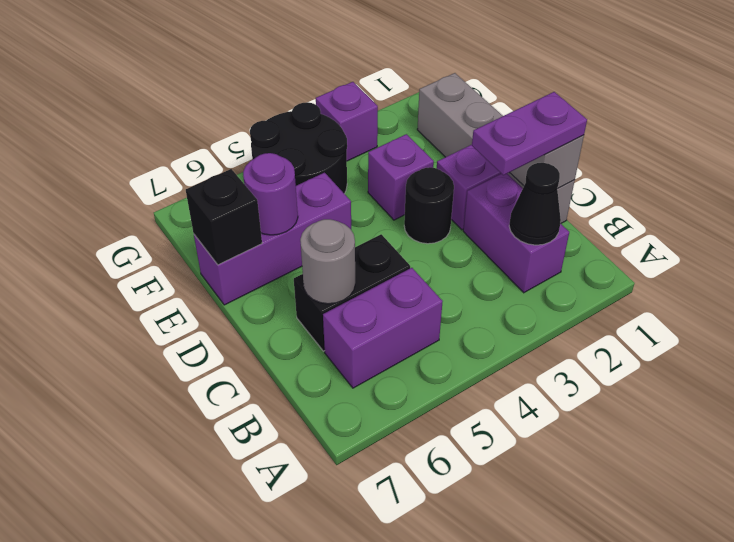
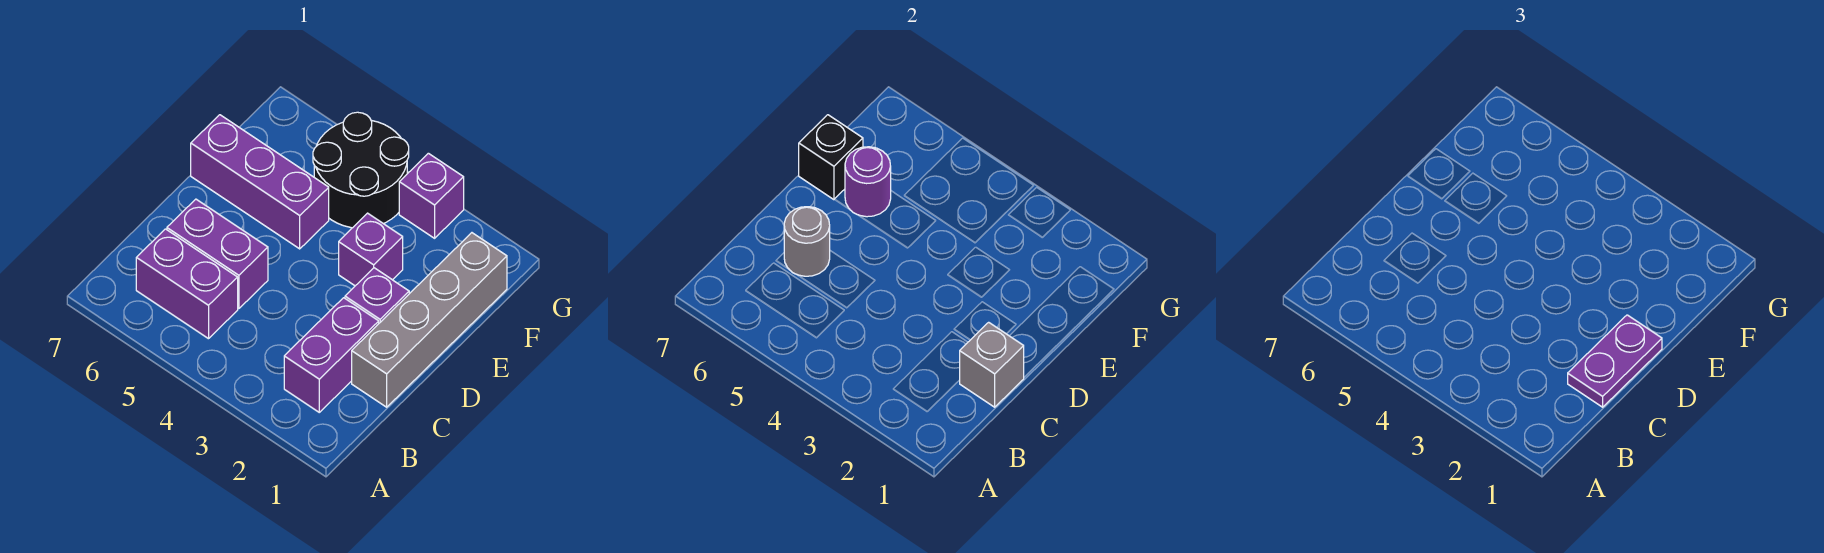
black cone B2 level 2 -> none
purple plate C1:C2 level 3 -> purple plate C1:D1 level 3
black brick C5:C6 level 1 -> purple brick C5:C6 level 1
black round brick D3 level 1 -> none

